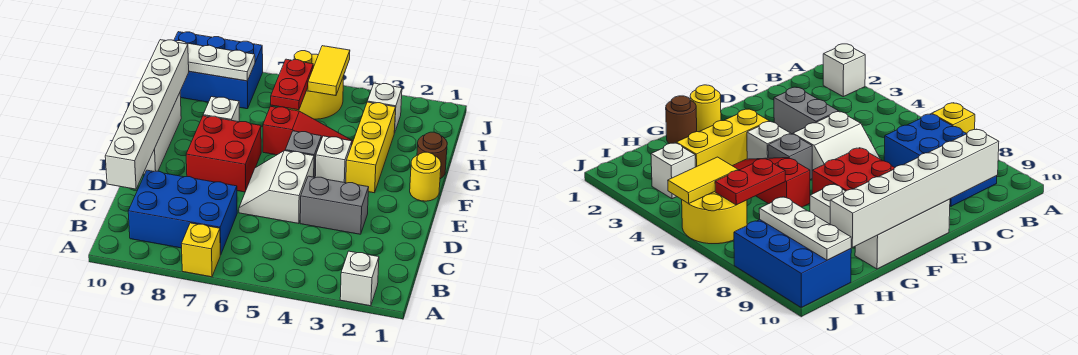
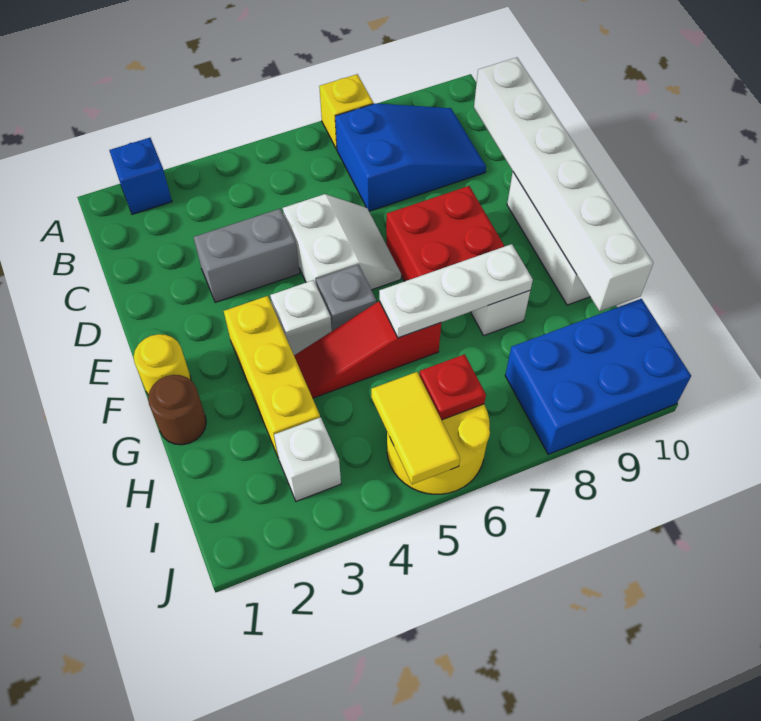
white brick A2 level 1 -> blue brick A2 level 1
blue brick B7:C9 level 1 -> blue slope B7:C9 level 1 top 7
red plate H6:I6 level 2 -> red plate I6 level 2
white plate I8:I10 level 2 -> white plate G6:G8 level 2

